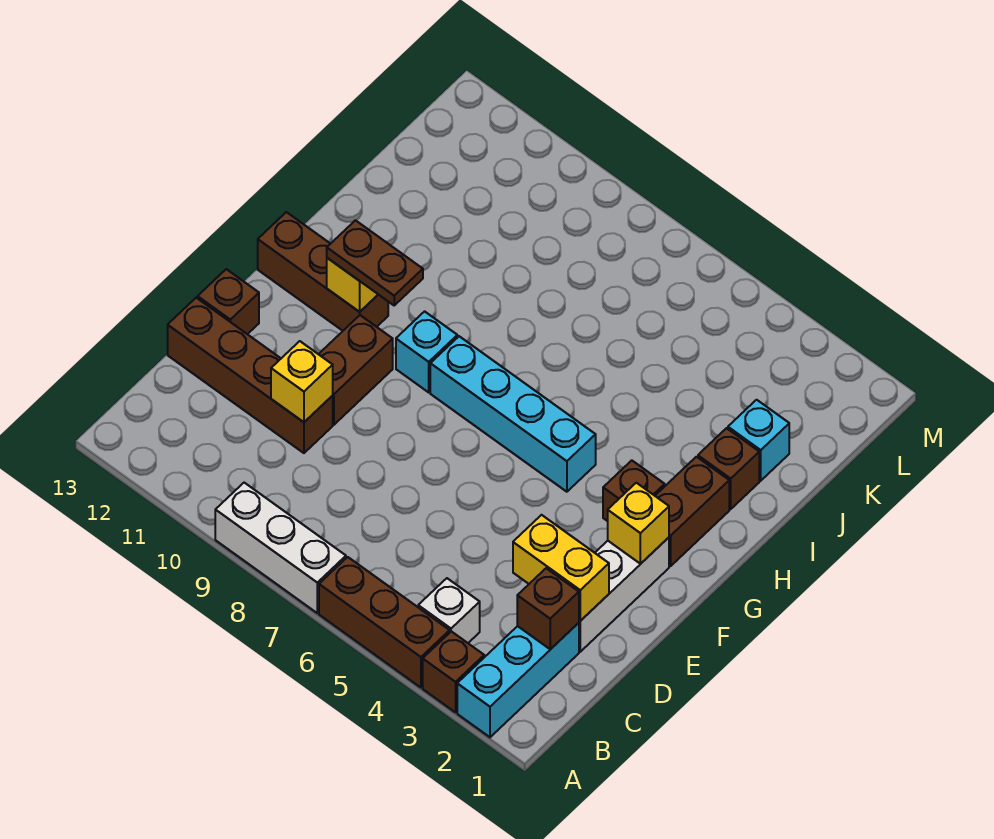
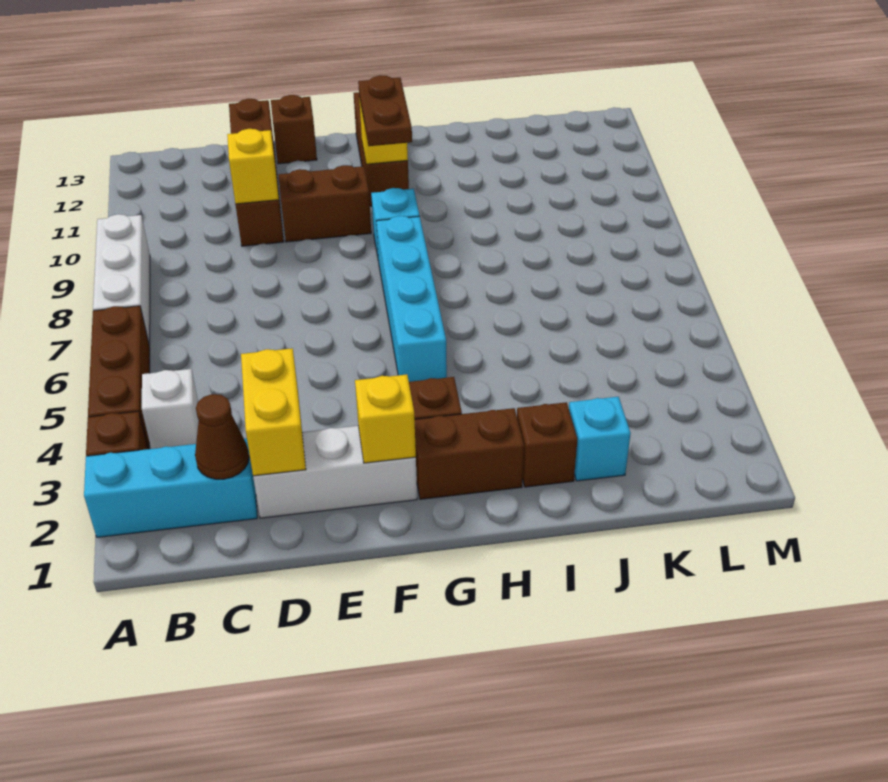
brown brick C2 level 2 -> brown cone C2 level 2

